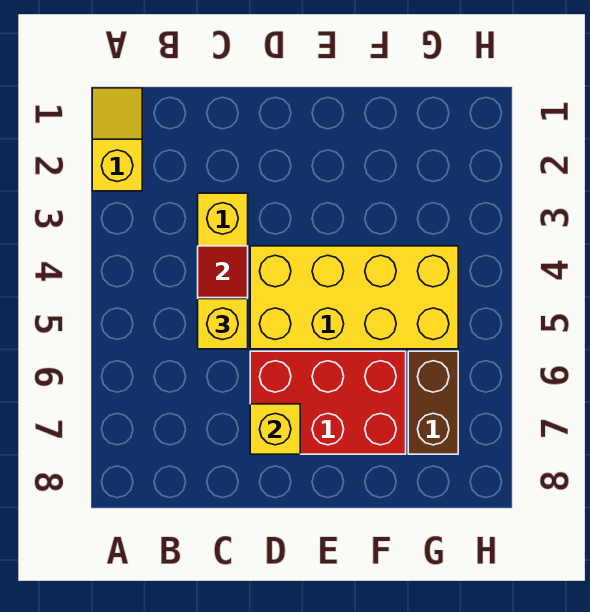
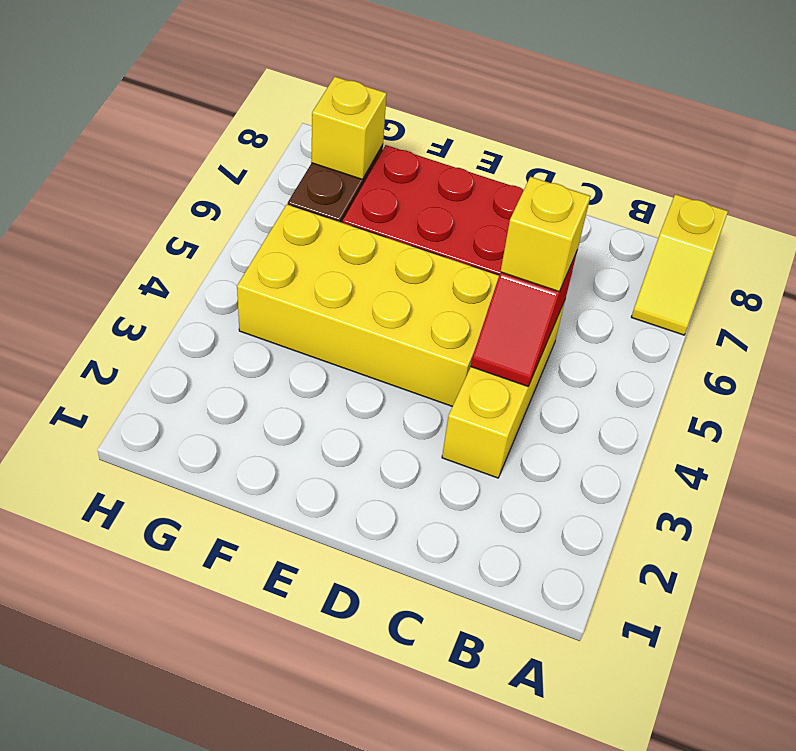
yellow slope A1:A2 level 1 top 2 -> yellow slope A7:A8 level 1 top 8
yellow brick D7 level 2 -> yellow brick G7 level 2

